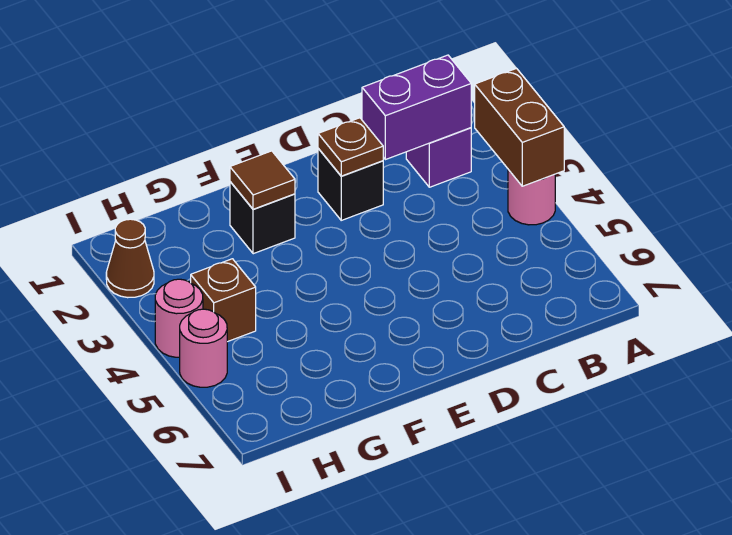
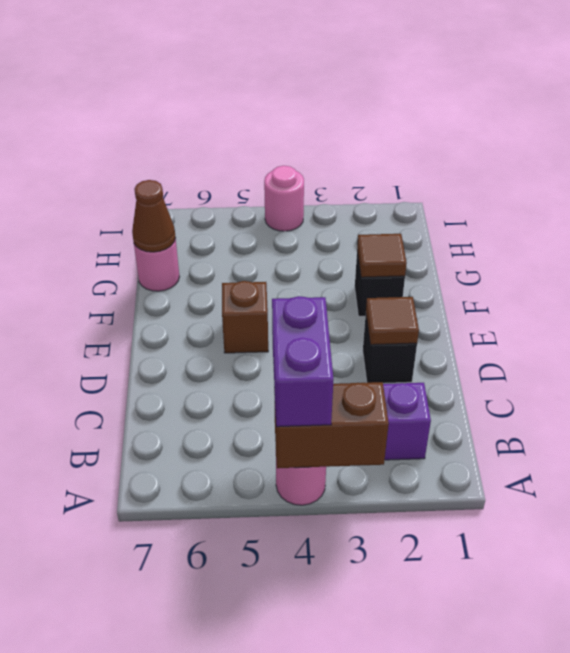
purple brick B2:C2 level 2 -> purple brick A4:B4 level 3
brown plate D2 level 2 -> brown tile D2 level 2
brown brick H4 level 1 -> brown brick E5 level 1
brown cone I2 level 1 -> brown cone G7 level 2
pink round brick I5 level 1 -> pink round brick G7 level 1

